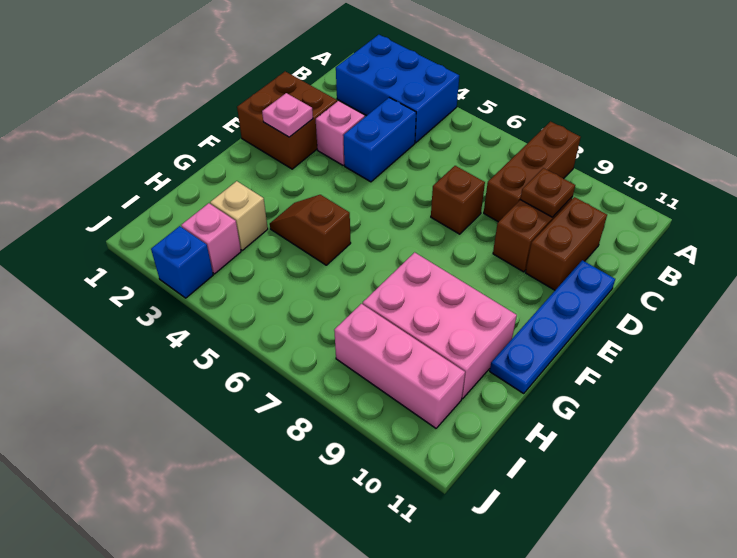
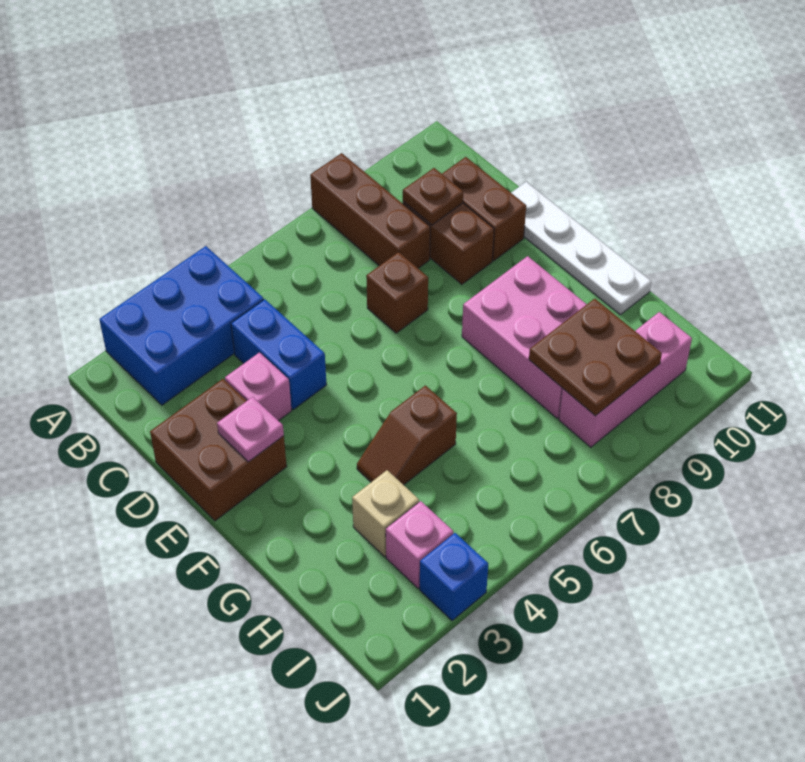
blue plate D11:G11 level 1 -> white plate D11:G11 level 1
pink brick G8:H10 level 1 -> pink brick F8:H9 level 1
none -> brown plate H8:I9 level 2

